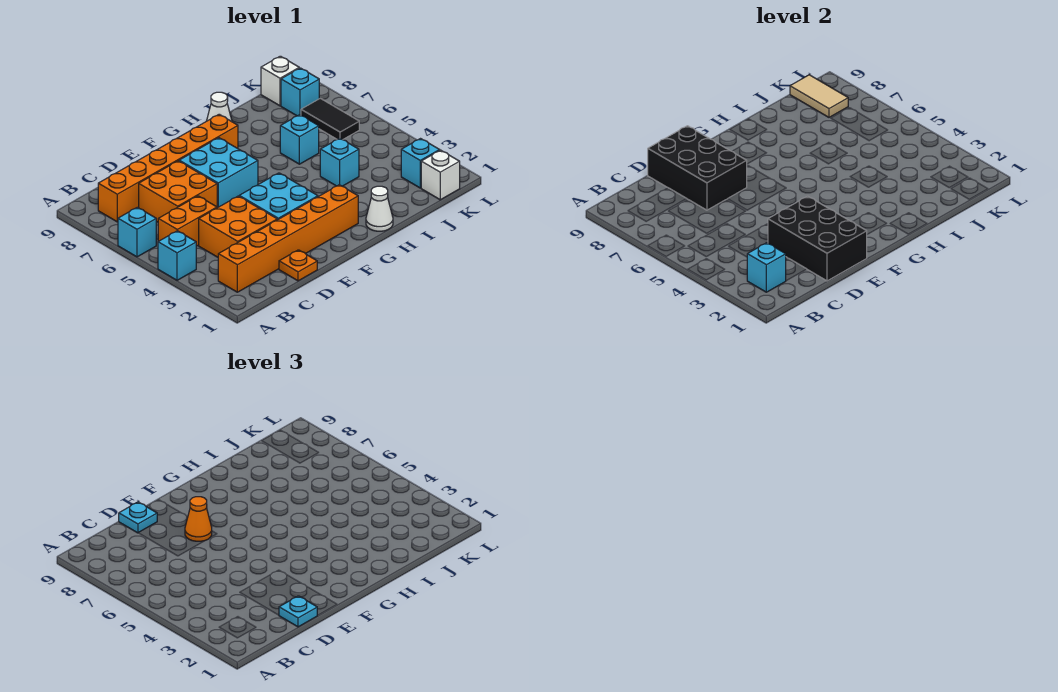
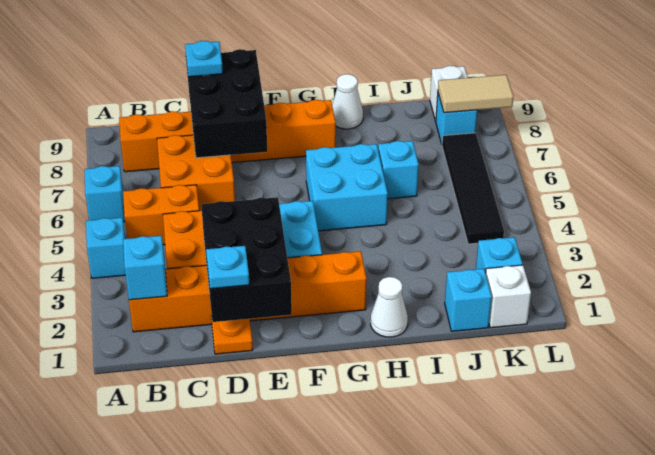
cyan brick E6:F7 level 1 -> cyan brick G5:H6 level 1
orange cone E7 level 3 -> none
cyan brick I4 level 1 -> cyan brick J1 level 1
black tile K6:K7 level 1 -> black tile K4:K7 level 1
tan tile K8:K9 level 2 -> tan tile K8:L8 level 2

